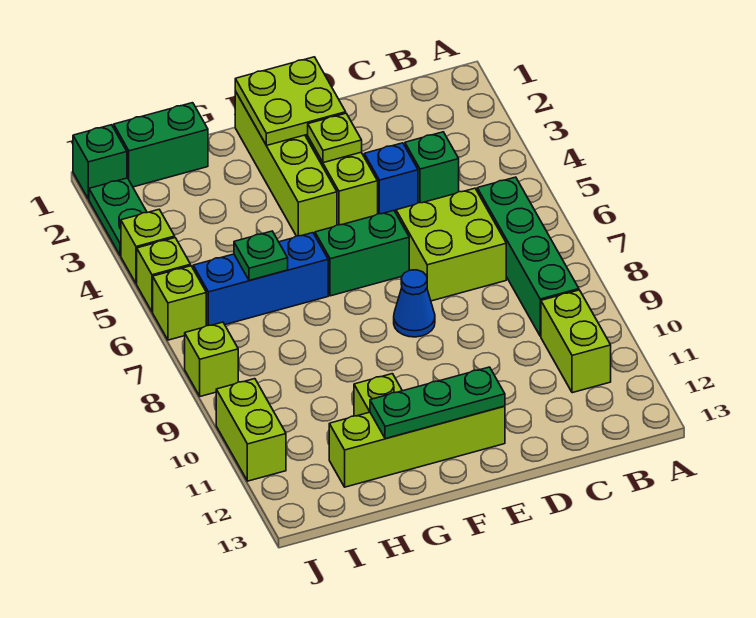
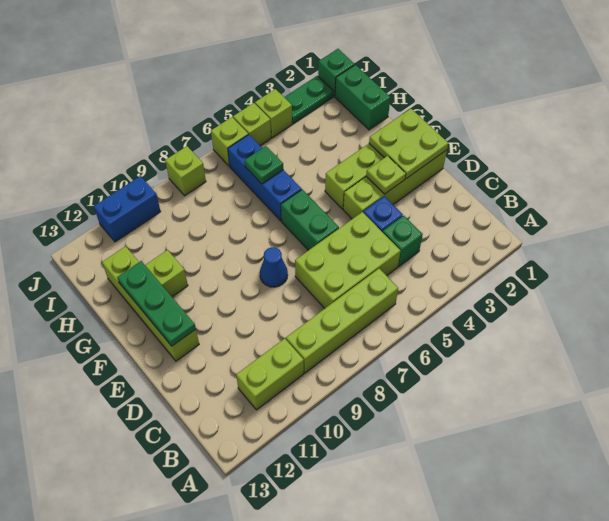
green brick B6:B9 level 1 -> lime brick B6:B9 level 1
lime brick C6:D7 level 1 -> lime brick C5:D7 level 1
lime brick J10:J11 level 1 -> blue brick J10:J11 level 1

